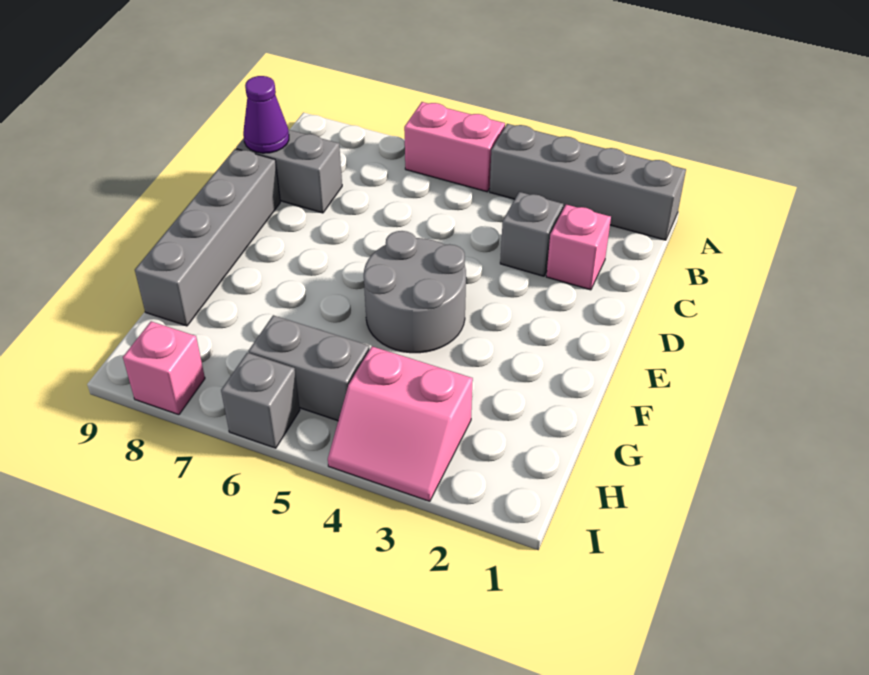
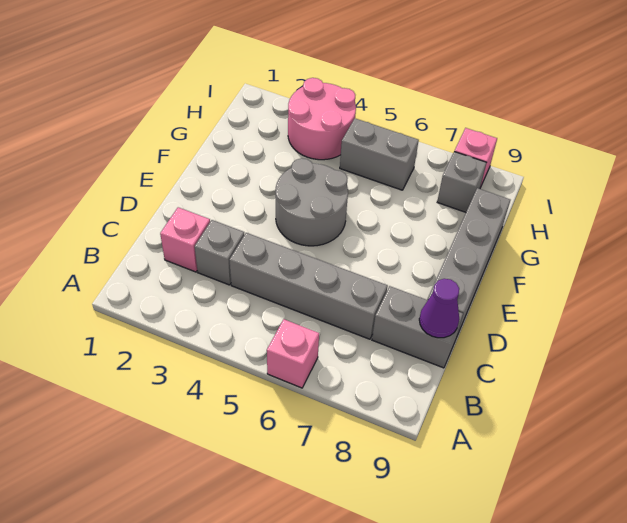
grey brick A1:A4 level 1 -> grey brick C4:C7 level 1
pink brick A5:A6 level 1 -> pink brick A6 level 1
pink slope H3:I4 level 1 top H -> pink round brick H3:I4 level 1
grey brick I6 level 1 -> grey brick H8 level 1

